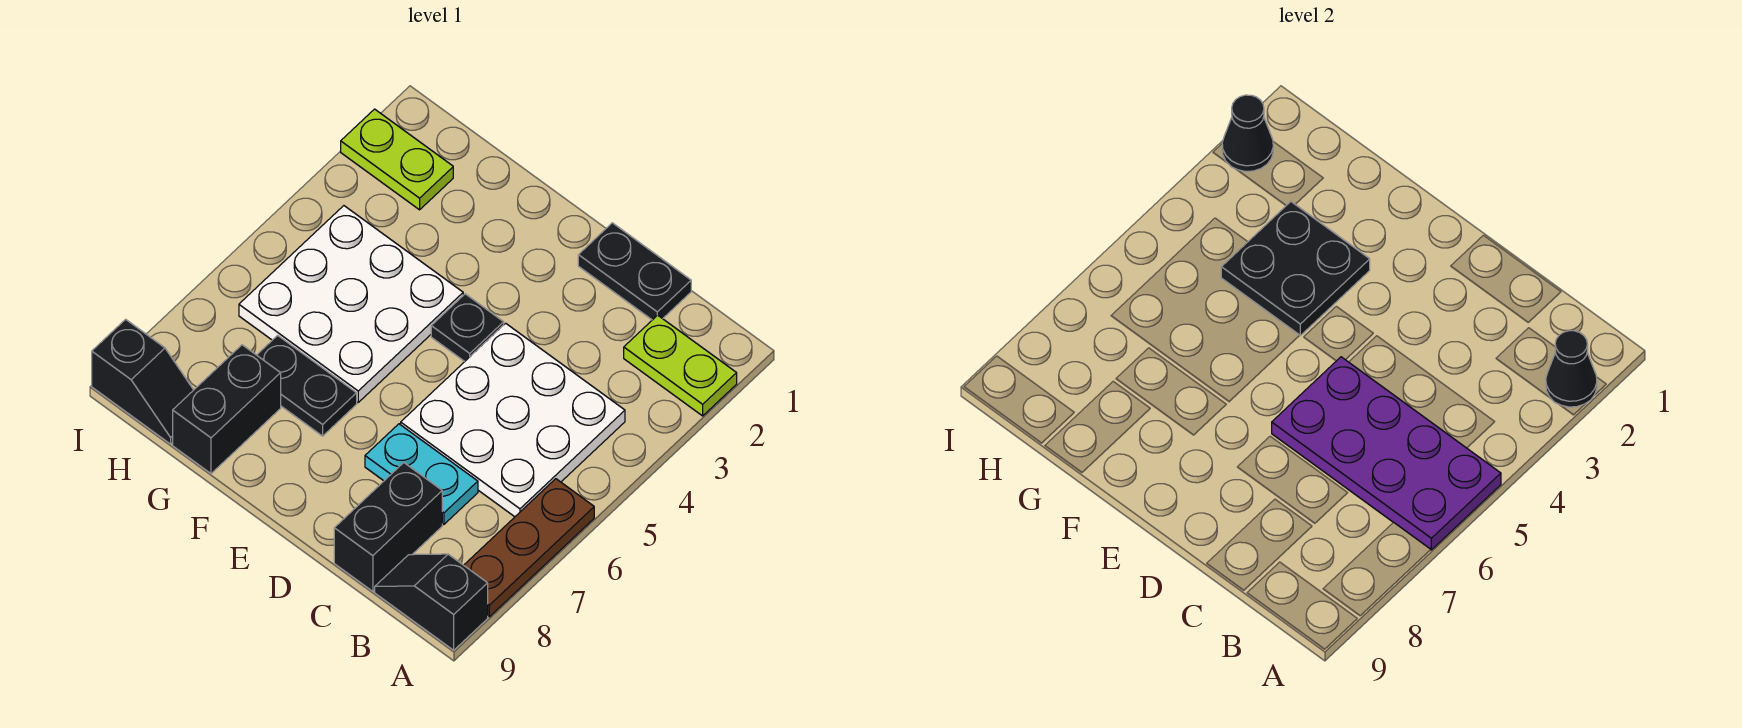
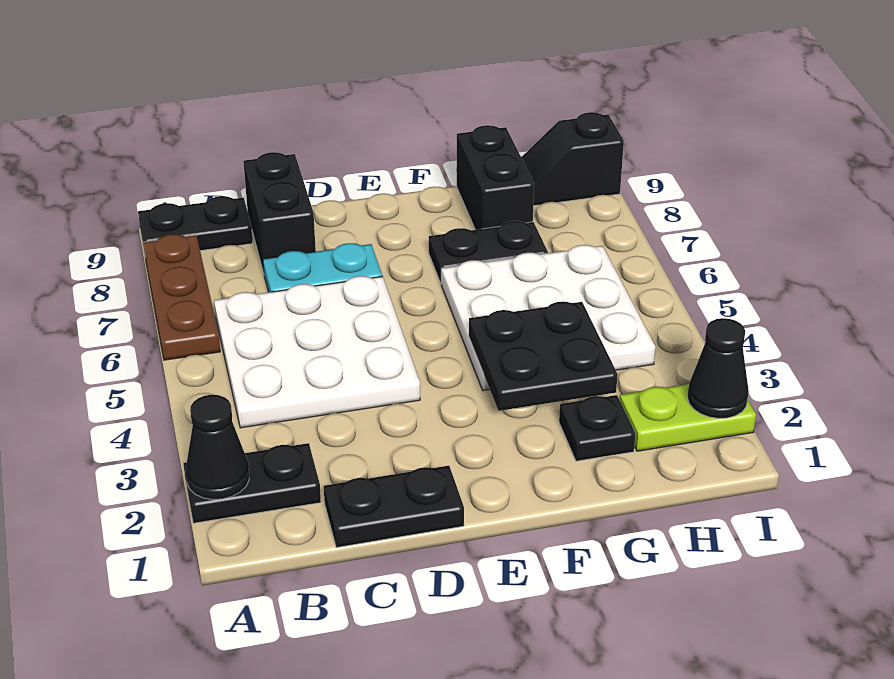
lime plate A2:B2 level 1 -> black plate A2:B2 level 1
purple plate A5:D6 level 2 -> none
black slope A9:B9 level 1 top A -> black plate A9:B9 level 1
black plate E4 level 1 -> black plate G2 level 1

